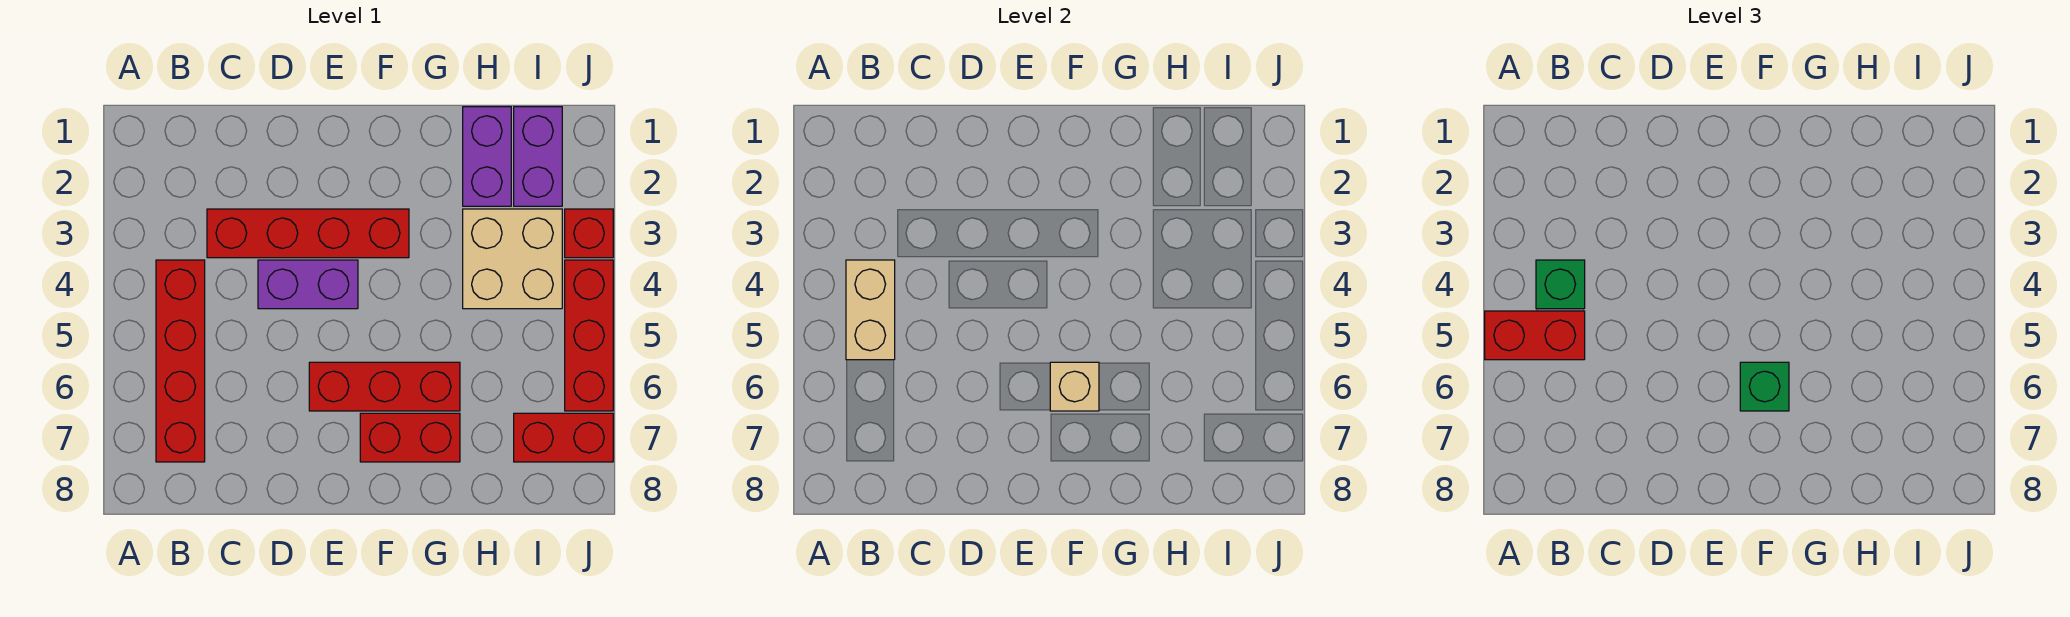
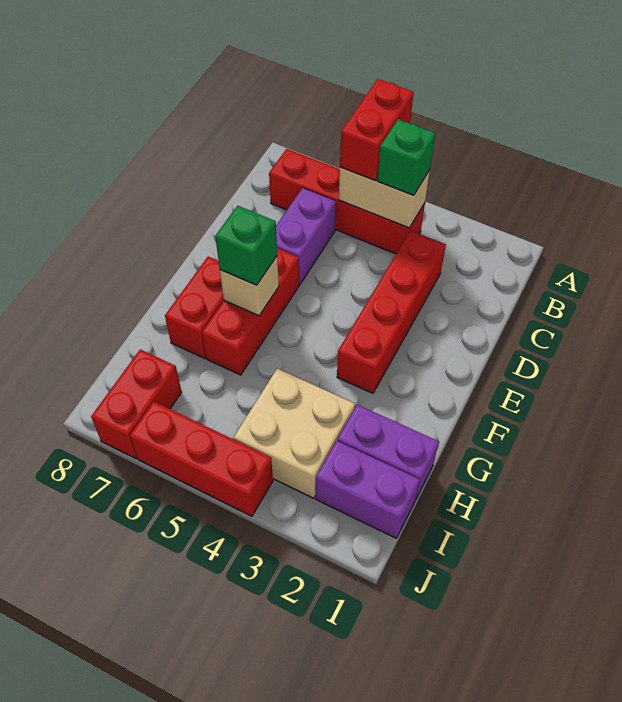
purple brick D4:E4 level 1 -> purple brick C6:D6 level 1
red brick J3 level 1 -> none

